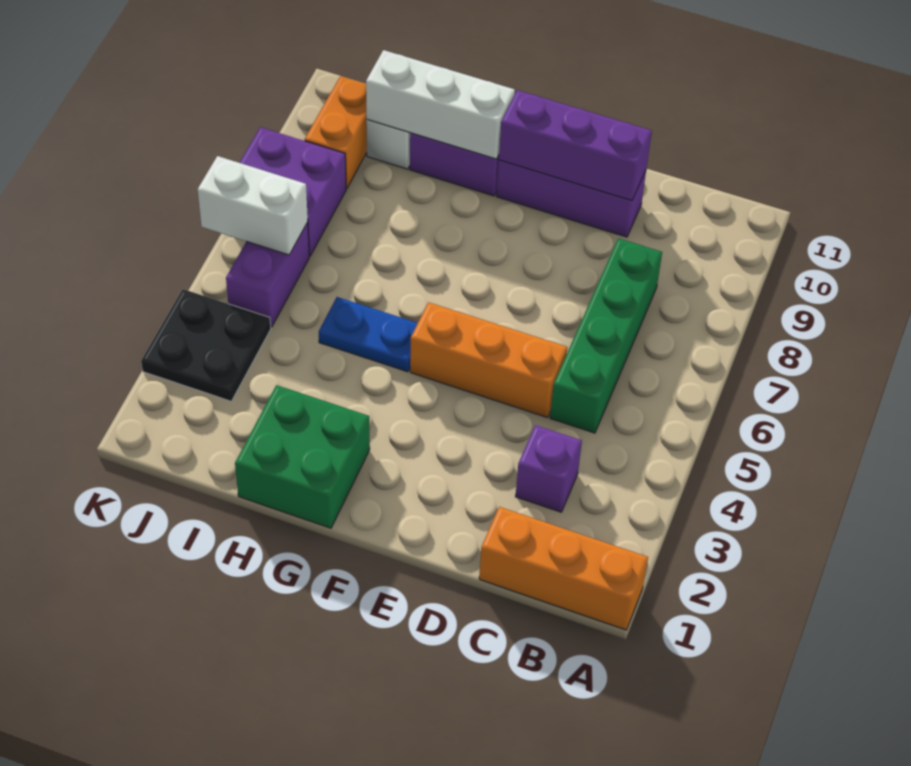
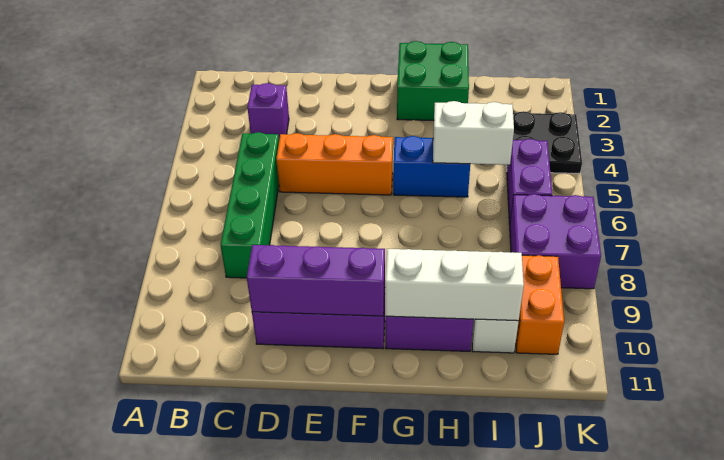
orange brick A1:C1 level 1 -> none
blue plate G5:H5 level 1 -> blue brick G5:H5 level 1
white brick J6:K6 level 2 -> white brick H5:I5 level 2

